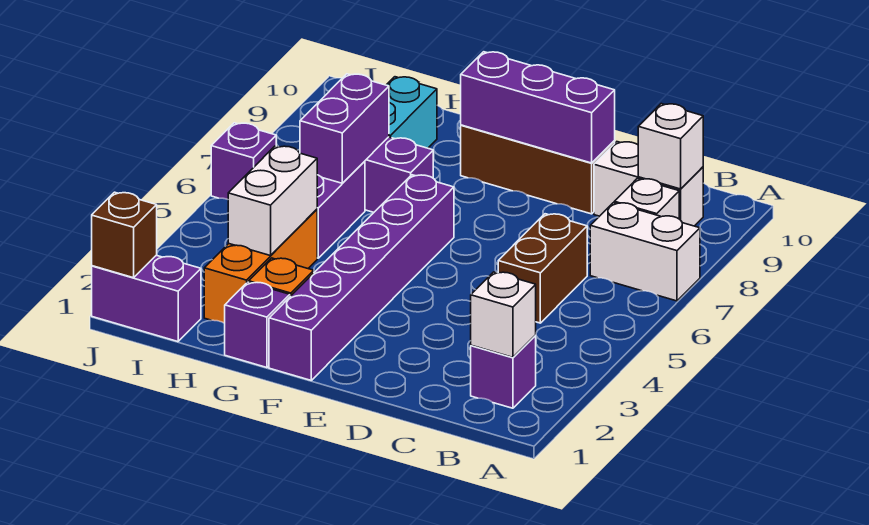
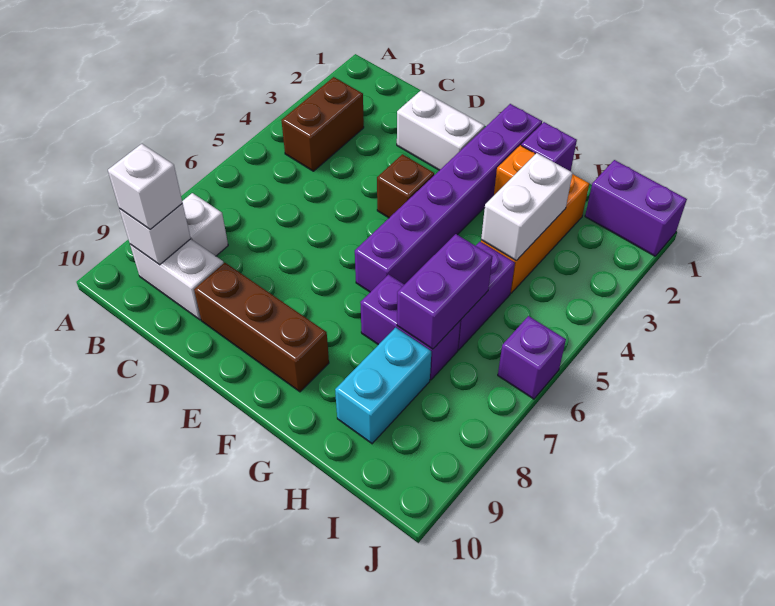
white brick A7:B7 level 1 -> white brick D2:E2 level 1
purple brick B2 level 1 -> none
white brick B2 level 2 -> white brick B9 level 3
brown brick C5:C6 level 1 -> brown brick B3:B4 level 1
purple brick D9:F9 level 2 -> none
brown brick J1 level 2 -> brown brick E4 level 1

